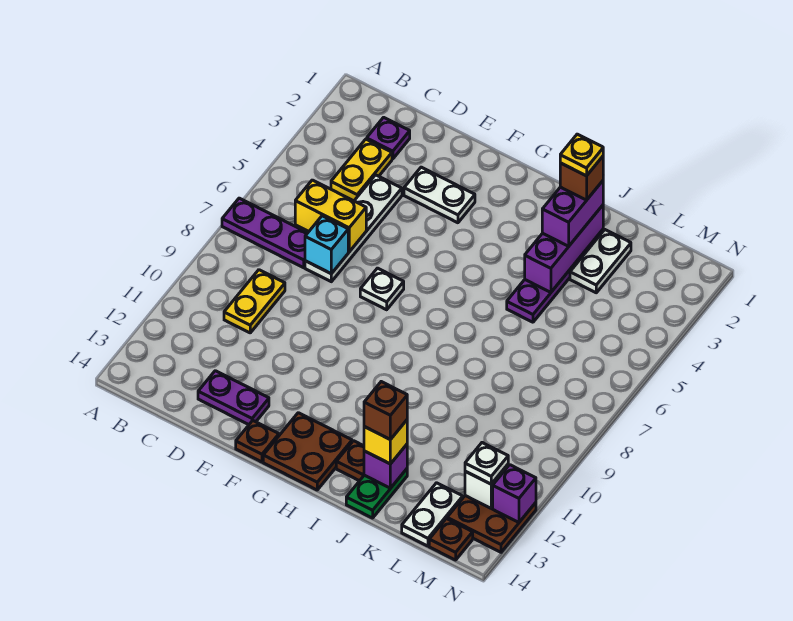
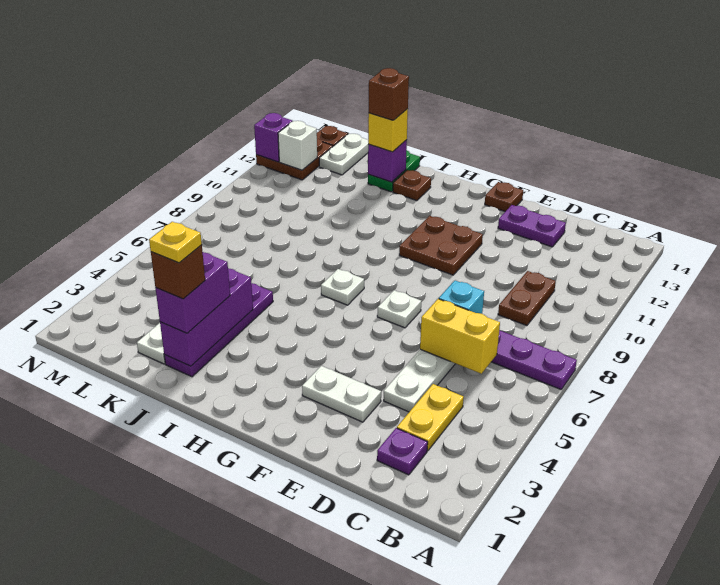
yellow plate C9:C10 level 1 -> brown plate C9:C10 level 1
brown plate G13:H14 level 1 -> brown plate F10:G11 level 1
white plate M12 level 3 -> white plate H7 level 1

